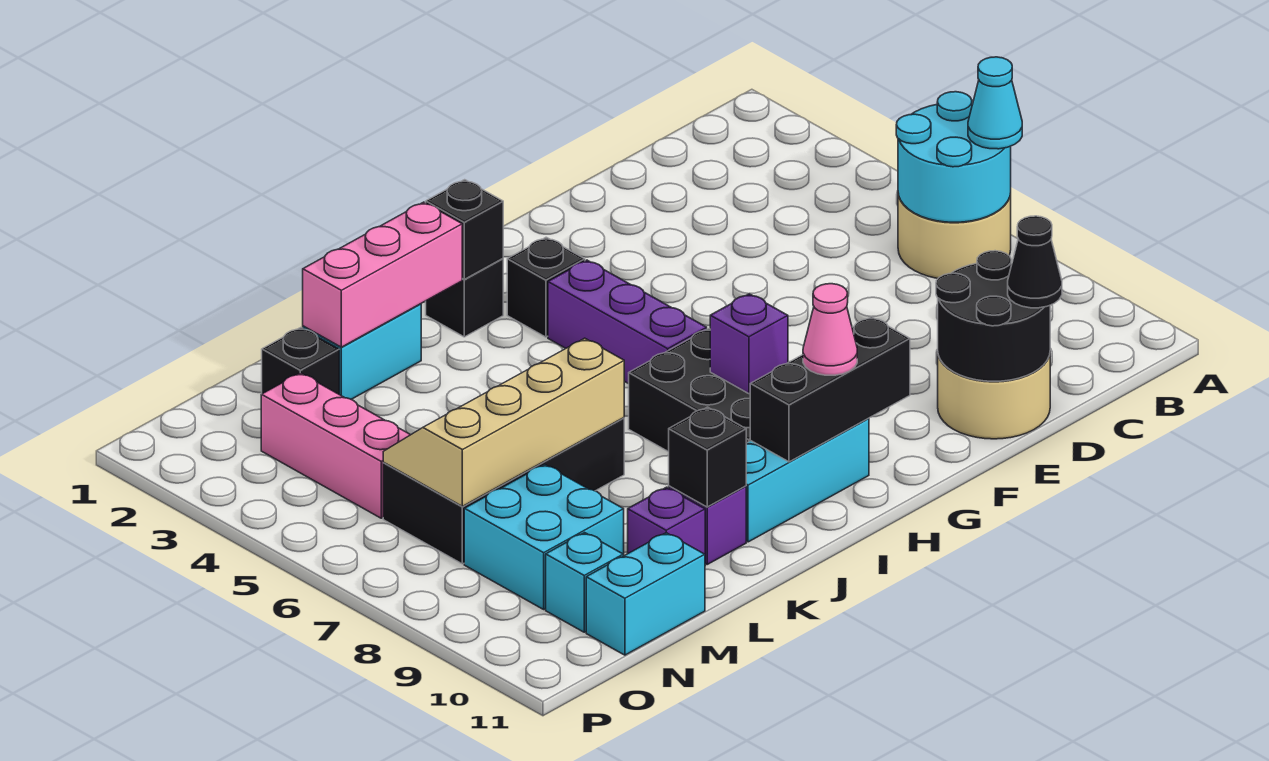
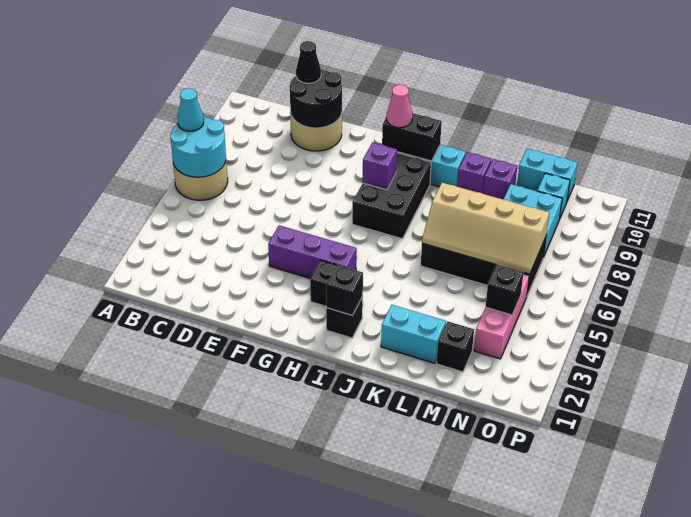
black brick G10:I10 level 2 -> black brick H10:I10 level 2
purple brick H4:H6 level 1 -> purple brick F4:H4 level 1
pink brick J2:L2 level 2 -> none
black brick K10 level 2 -> black brick N4 level 2

